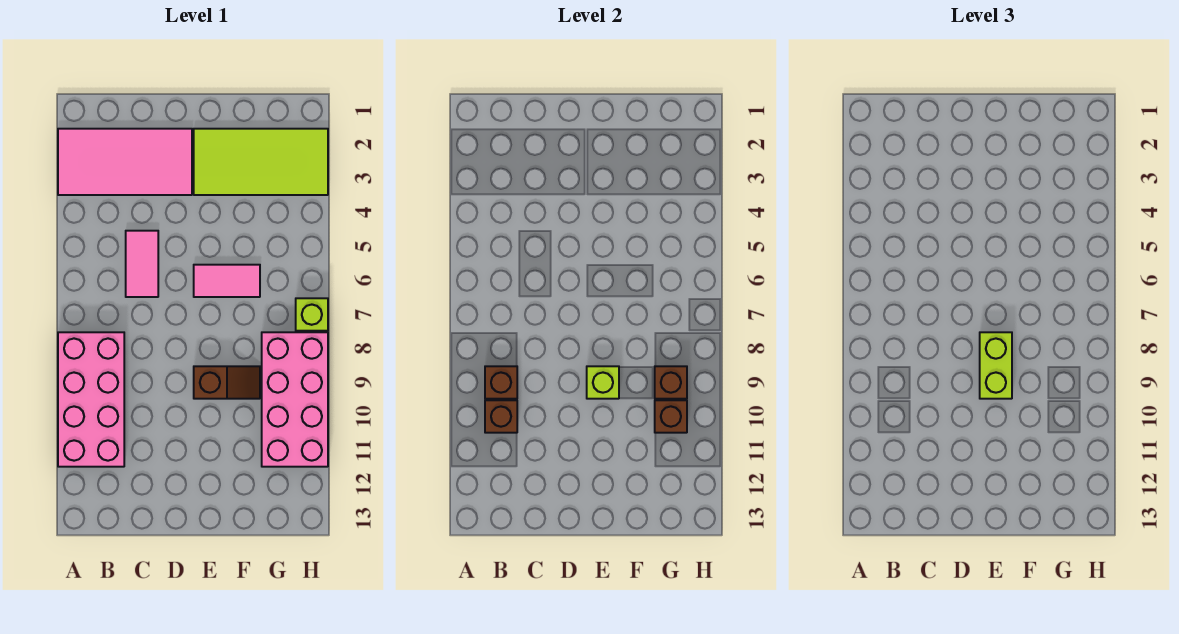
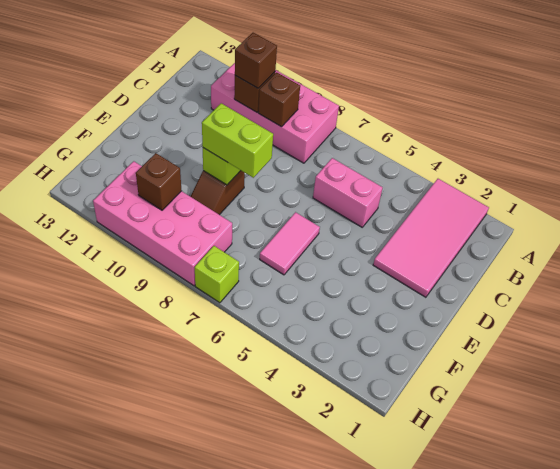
pink tile C5:C6 level 1 -> pink brick C5:C6 level 1
lime tile E2:H3 level 1 -> none
brown brick G9 level 2 -> brown brick B10 level 3

